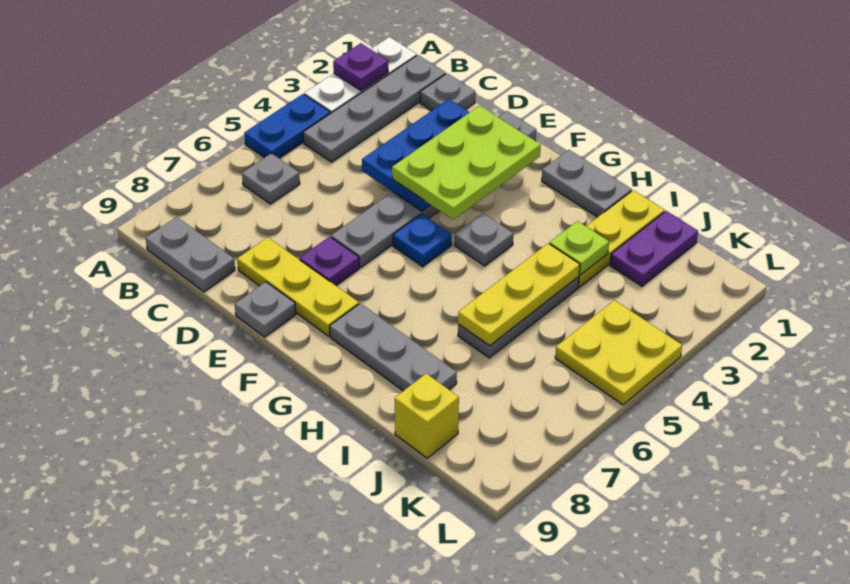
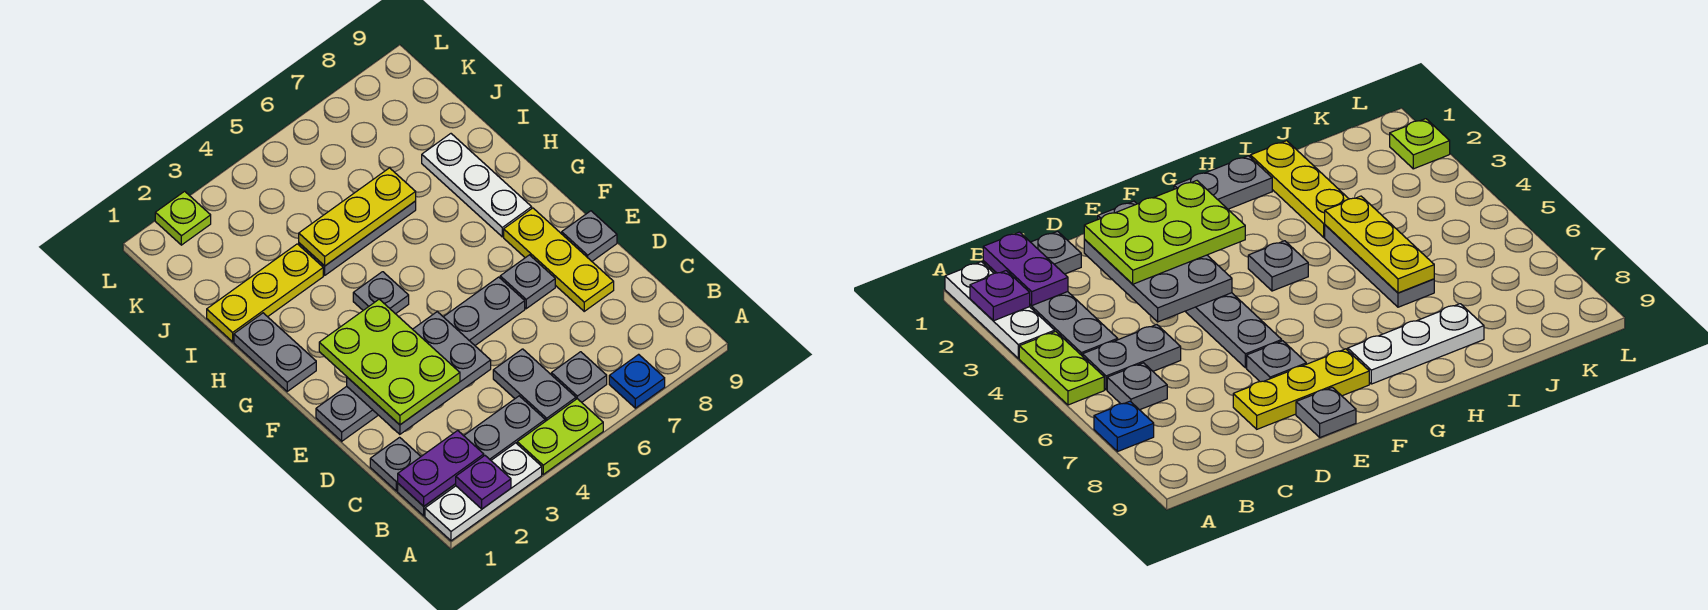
blue plate A4:A5 level 1 -> lime plate A4:A5 level 1
grey plate B9:C9 level 1 -> grey plate B5:C5 level 1
blue plate D2:E4 level 2 -> grey plate D2:E4 level 2
lime plate E2:F4 level 3 -> lime plate D2:F3 level 3
purple plate E7 level 1 -> grey plate E7 level 1
blue plate F5 level 1 -> blue plate A7 level 1
grey plate G8:I8 level 1 -> white plate G8:I8 level 1
lime plate I3 level 2 -> lime plate L2 level 1
purple plate J1:J2 level 1 -> purple plate B1:B2 level 2
yellow brick J9 level 1 -> none
yellow plate K4:L5 level 1 -> none

